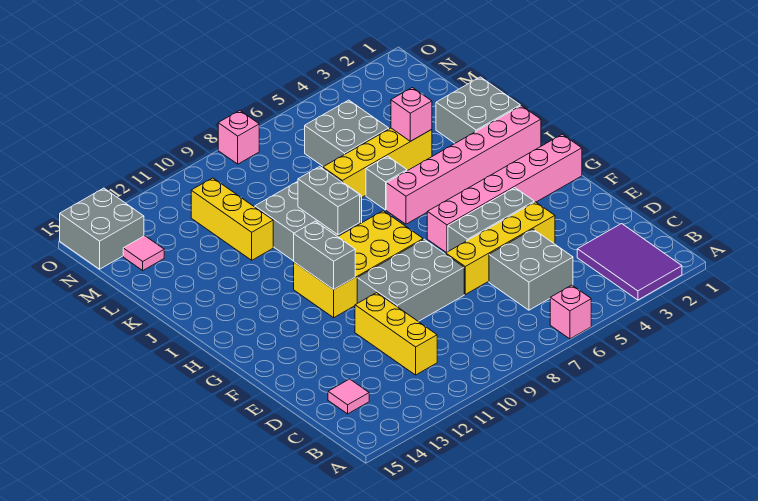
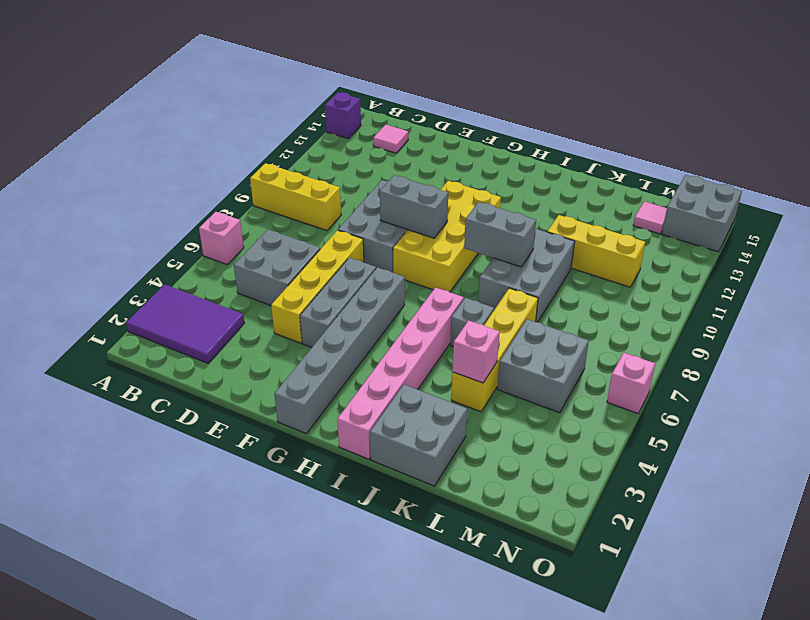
none -> purple brick A14 level 1
yellow brick C11:E11 level 1 -> yellow brick A9:C9 level 1
pink brick G1:G6 level 1 -> grey brick G1:G6 level 1
grey brick G11:H11 level 2 -> grey brick F9:G9 level 2
pink brick O8 level 1 -> pink brick O6 level 1

